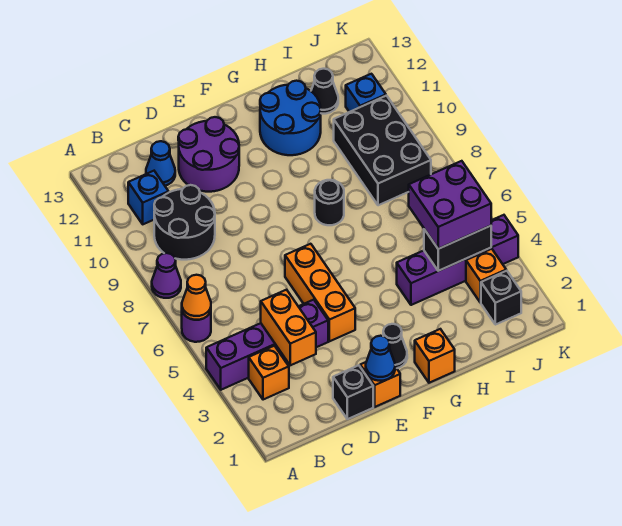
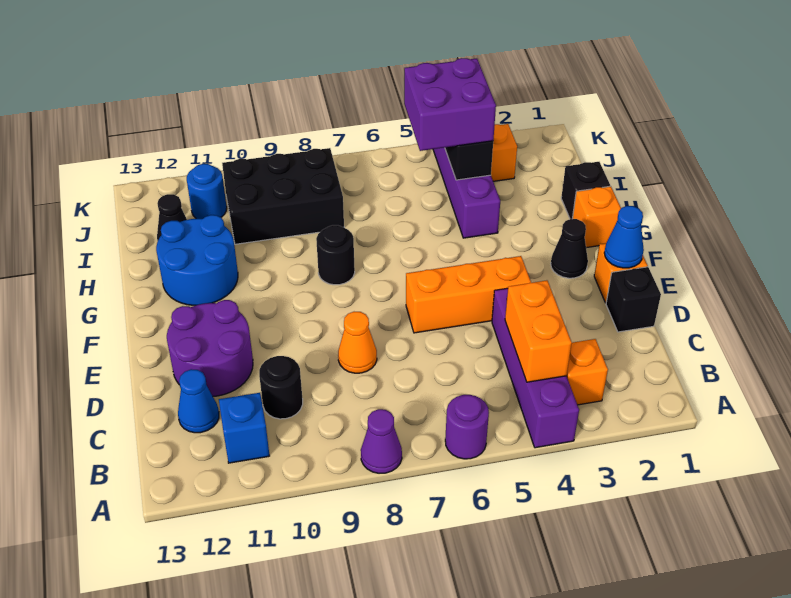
orange cone A6 level 2 -> orange cone D8 level 1
black round brick B9:C10 level 1 -> black round brick C10 level 1
orange brick C3:C4 level 2 -> orange brick B4:C4 level 2
black brick J2 level 1 -> black brick H1 level 1
blue brick J11 level 1 -> blue round brick J11 level 1

